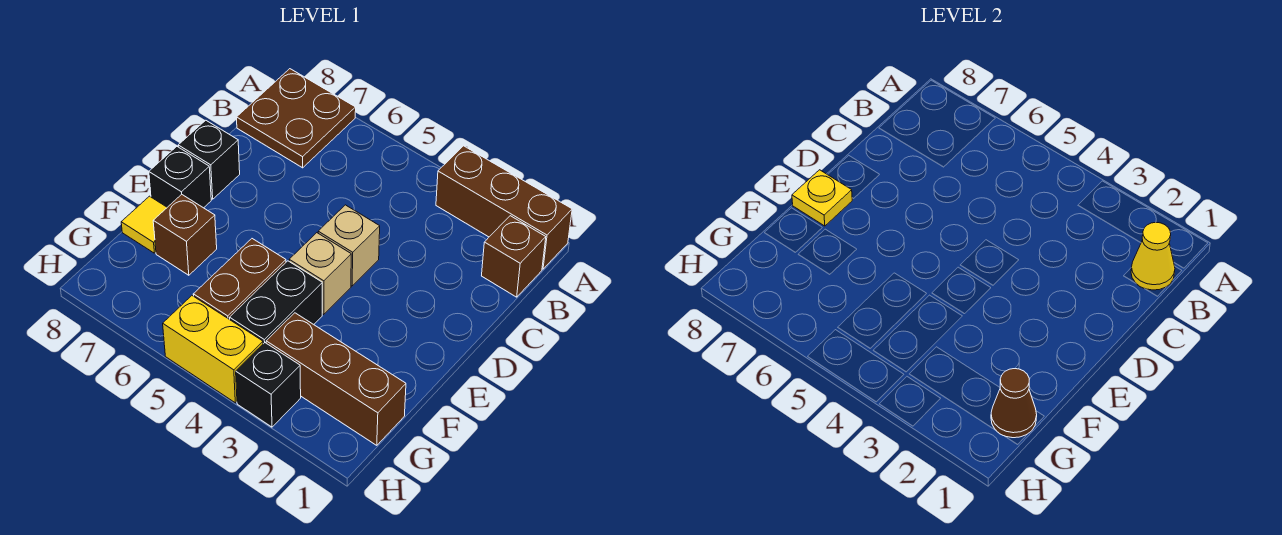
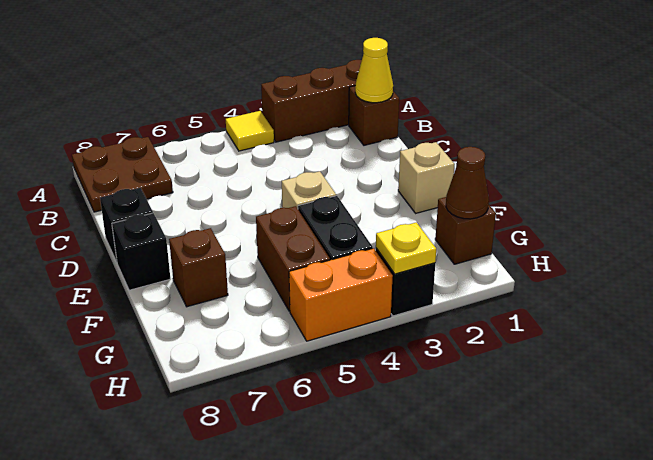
tan brick D4 level 1 -> tan brick E1 level 1
yellow plate E8 level 2 -> yellow plate H3 level 2
yellow tile F8 level 1 -> yellow tile A4 level 1
brown brick G1:G3 level 1 -> brown brick G1 level 1
yellow brick H4:H5 level 1 -> orange brick H4:H5 level 1

